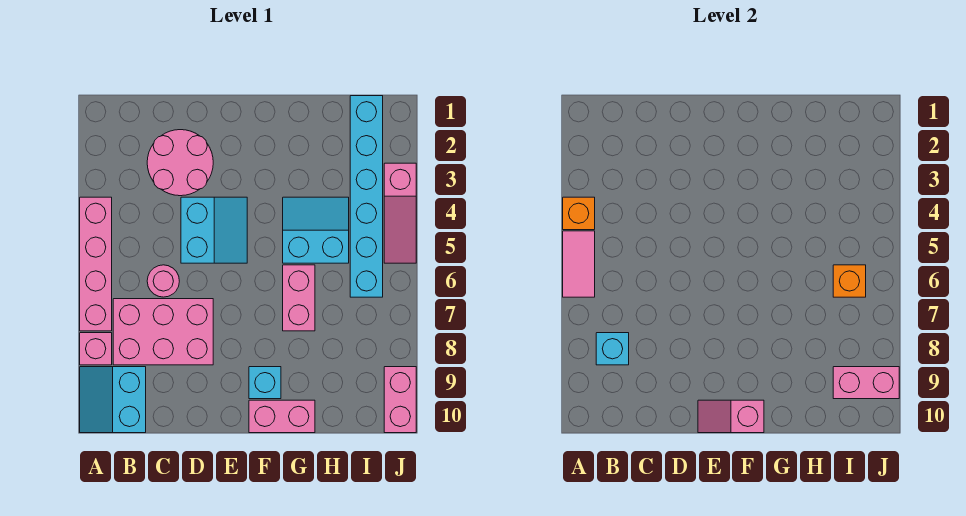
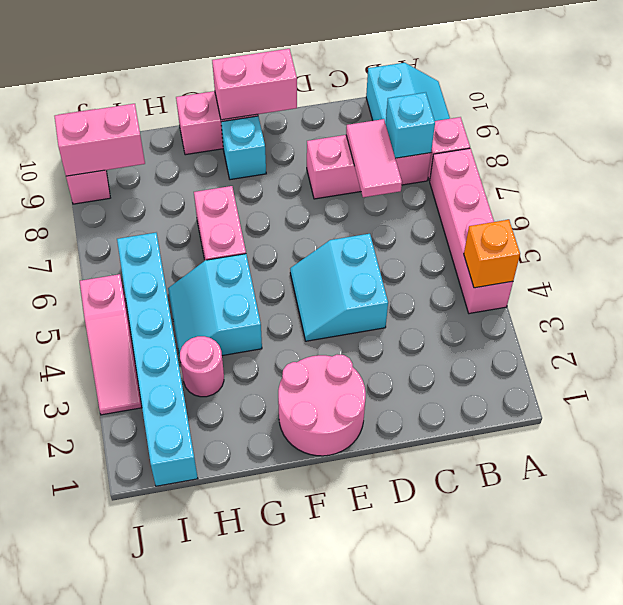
pink tile A5:A6 level 2 -> pink tile C7:C8 level 2
pink brick B7:D8 level 1 -> pink brick B8:D8 level 1
pink round brick C2:D3 level 1 -> pink round brick E1:F2 level 1
pink round brick C6 level 1 -> pink round brick H3 level 1
pink slope E10:F10 level 2 top F -> pink brick E10:F10 level 2
cyan slope G4:H5 level 1 top 5 -> cyan slope G4:H5 level 1 top G
orange brick I6 level 2 -> none
pink slope J3:J5 level 1 top 3 -> pink slope J3:J5 level 1 top 5

